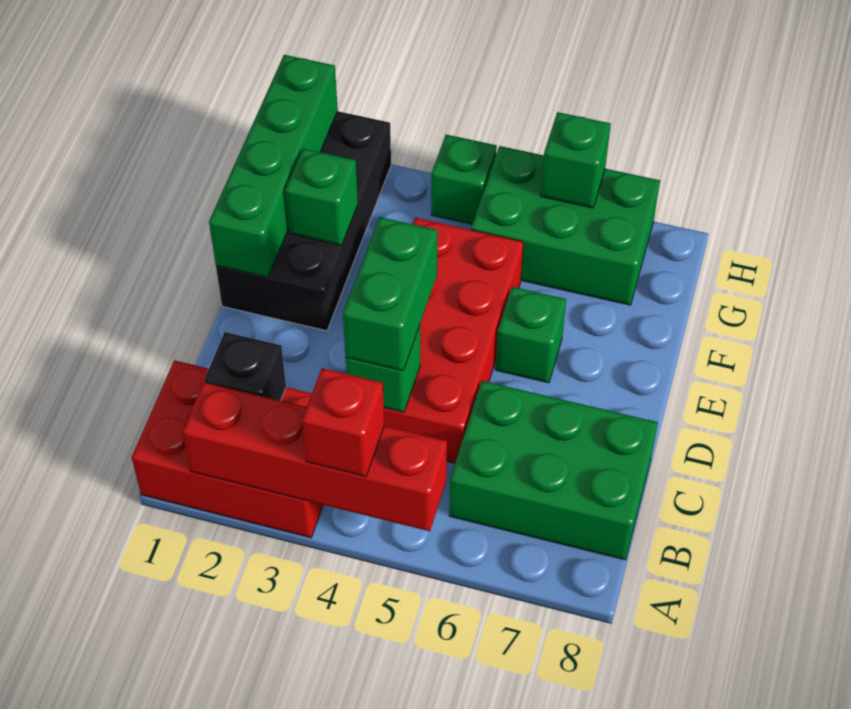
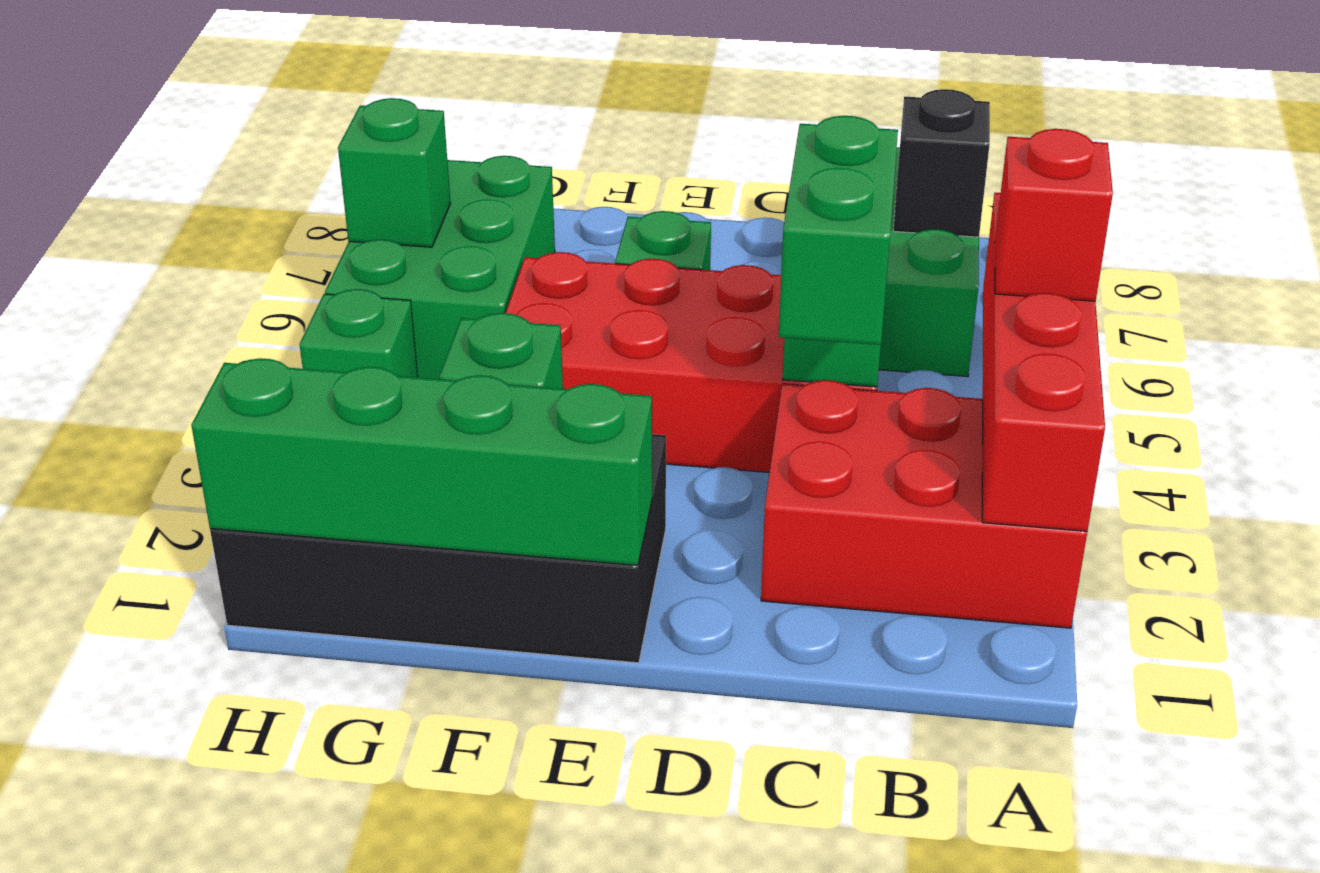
red brick A1:B3 level 1 -> red brick A2:C3 level 1
black brick B2 level 2 -> black brick B7 level 2
green brick C4:D4 level 3 -> green brick C3:C4 level 3

